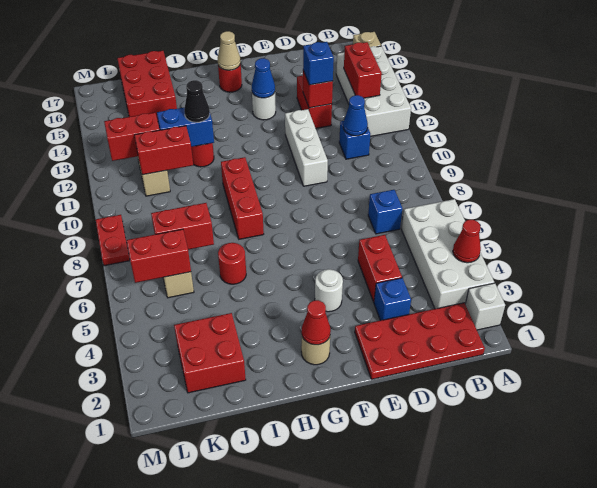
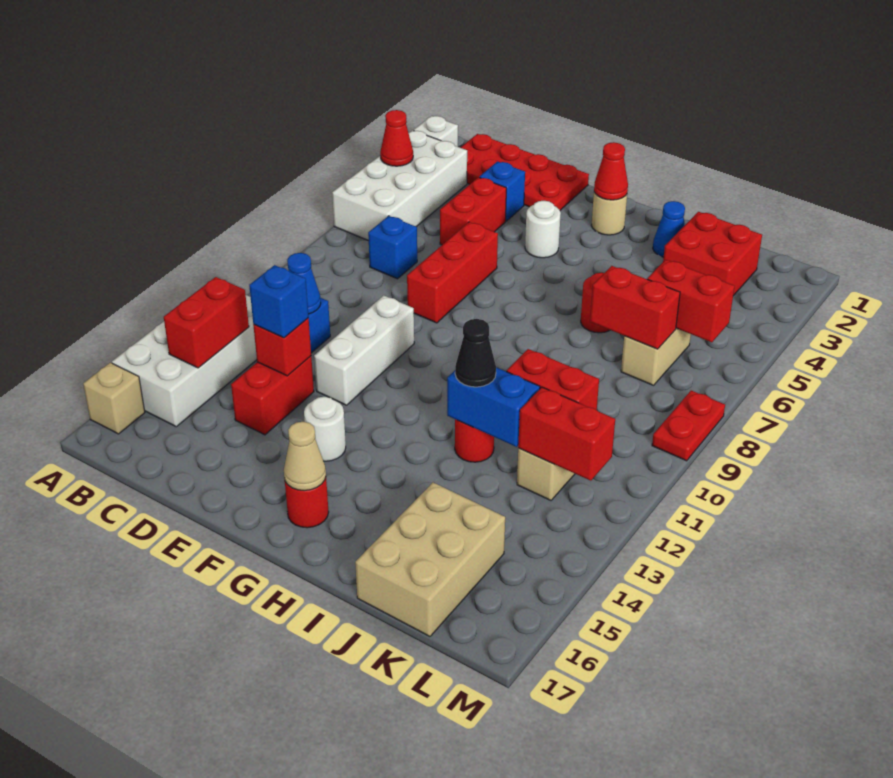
blue cone F14 level 2 -> blue cone I2 level 1
red brick H8:H10 level 1 -> red brick E6:E8 level 1
red brick J15:K17 level 1 -> tan brick J15:K17 level 1

